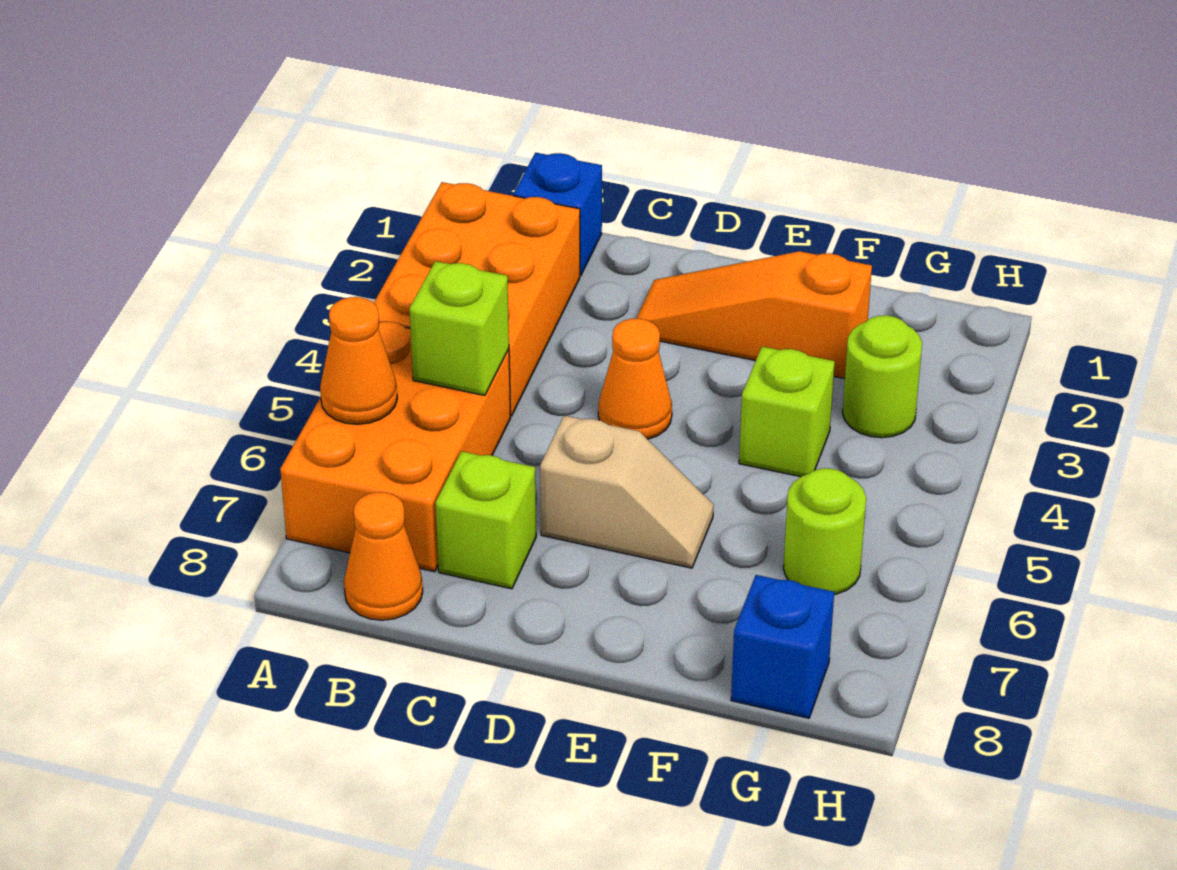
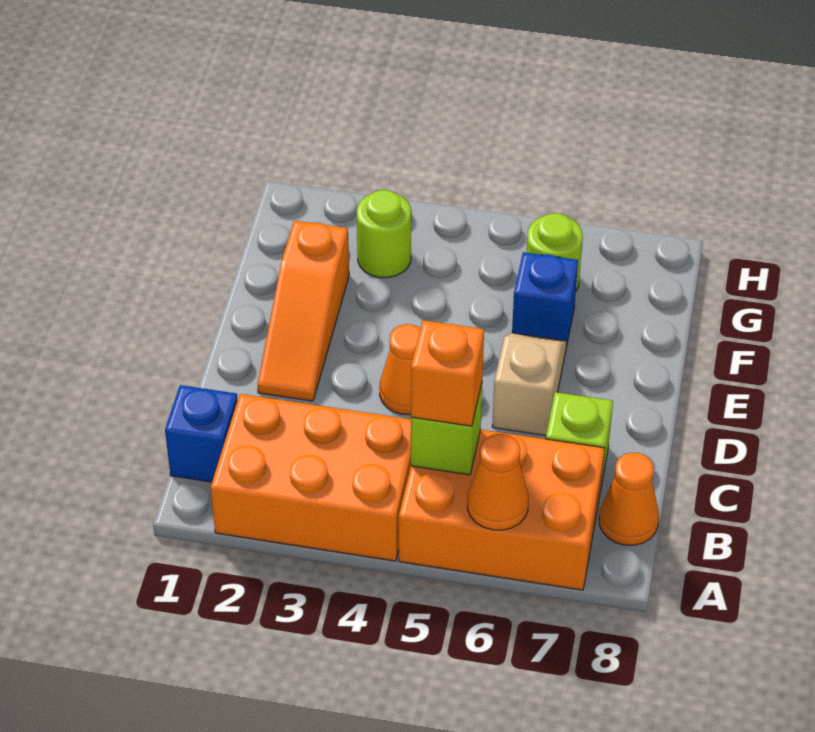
none -> orange brick B5 level 3
lime brick F4 level 1 -> none
blue brick G8 level 1 -> blue brick F6 level 1

